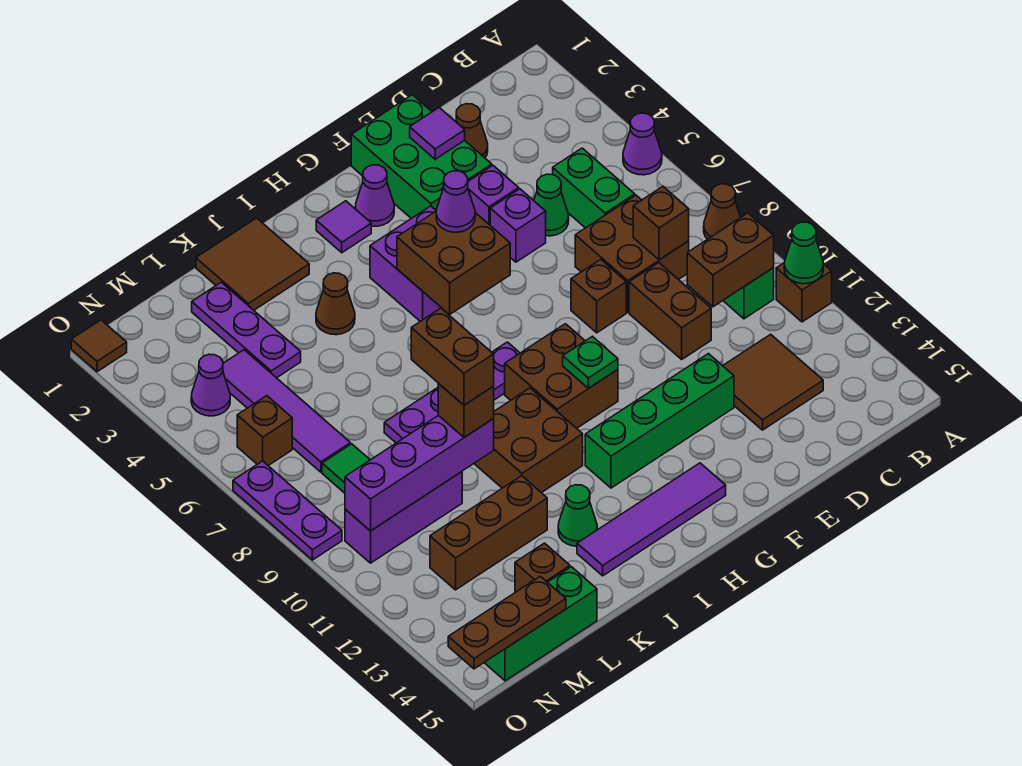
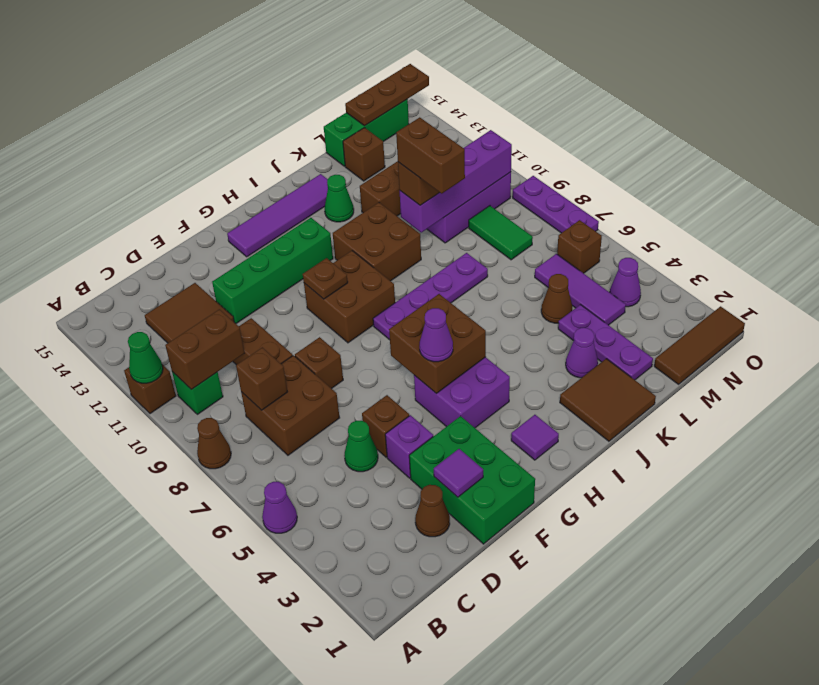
green brick C5:C6 level 1 -> none
purple brick E5 level 1 -> brown brick E5 level 1
purple cone G2 level 1 -> purple cone K3 level 1
green plate G10 level 2 -> brown plate G10 level 2
brown cone J4 level 1 -> brown cone L5 level 1
purple tile M4:M7 level 1 -> purple tile M4:M6 level 1
brown tile O1 level 1 -> brown tile M1:O1 level 1

